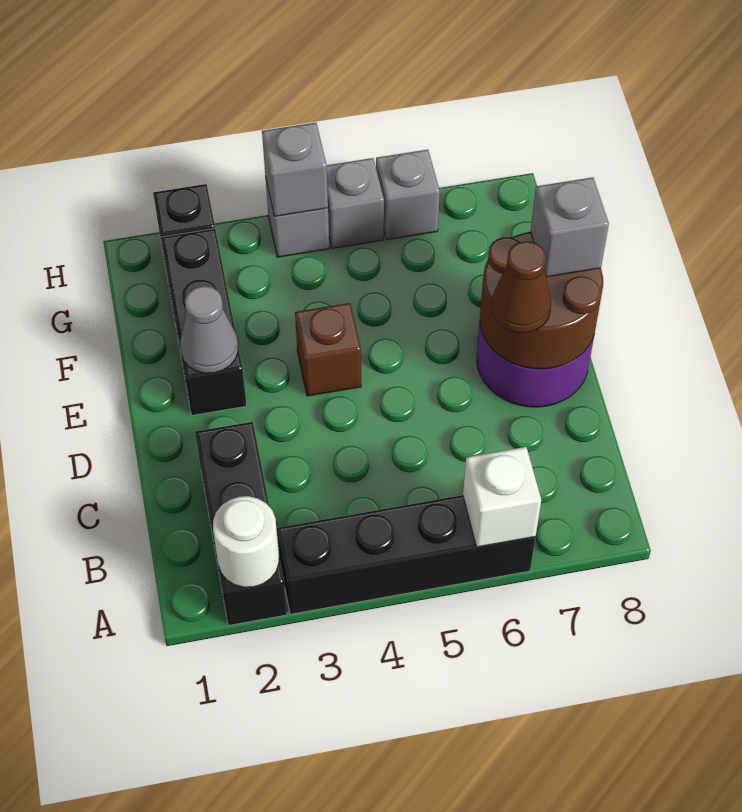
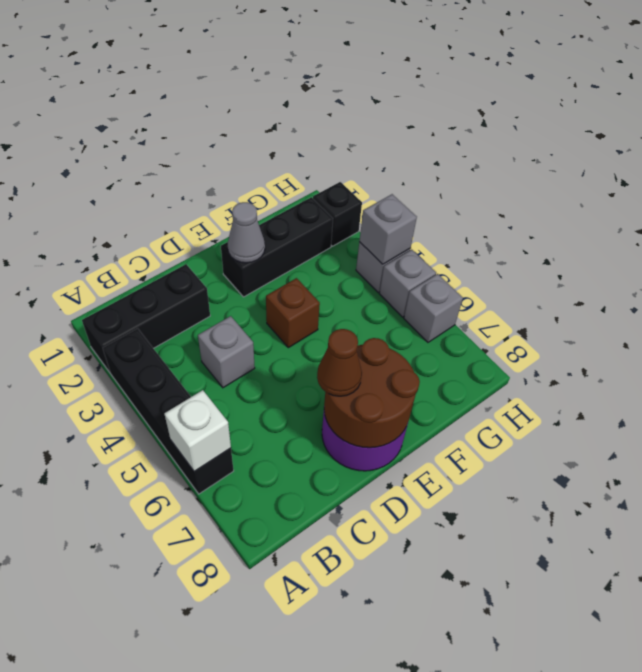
white round brick A2 level 2 -> none
grey brick E8 level 3 -> grey brick C4 level 1

